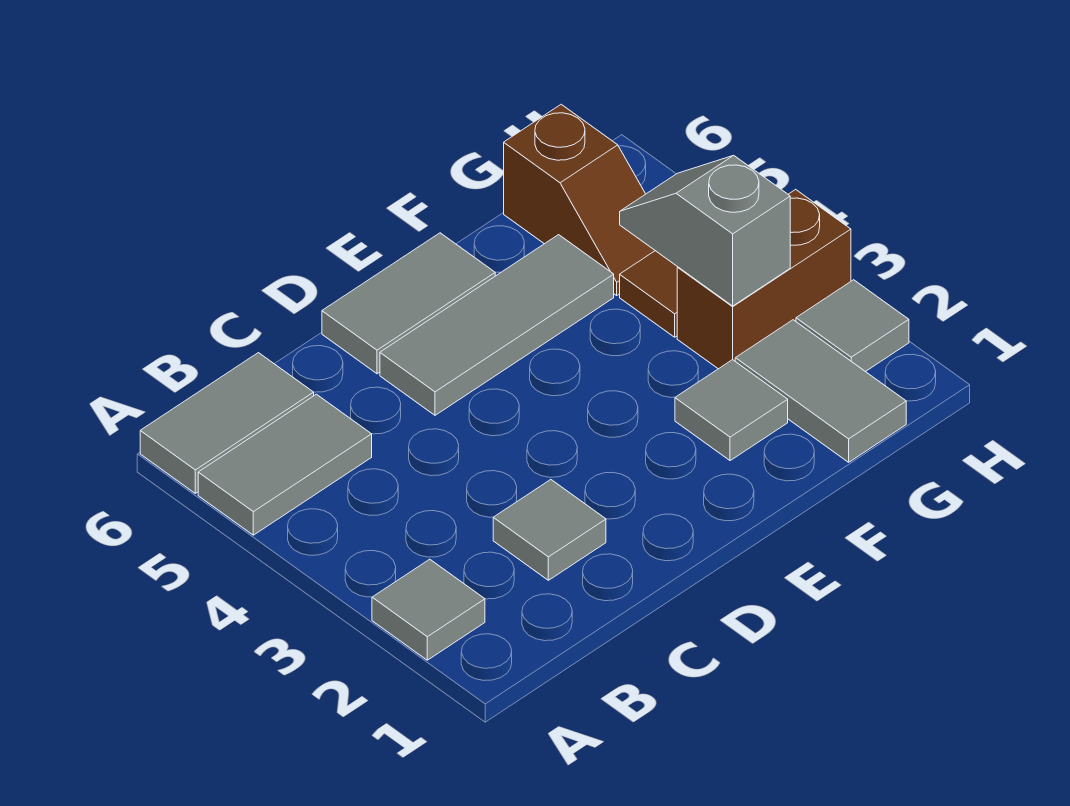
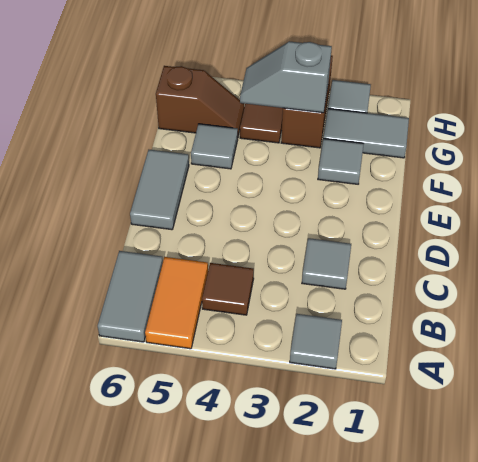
grey tile A5:B5 level 1 -> orange tile A5:B5 level 1
none -> brown tile B4 level 1
grey tile D5:F5 level 1 -> grey tile F5 level 1

